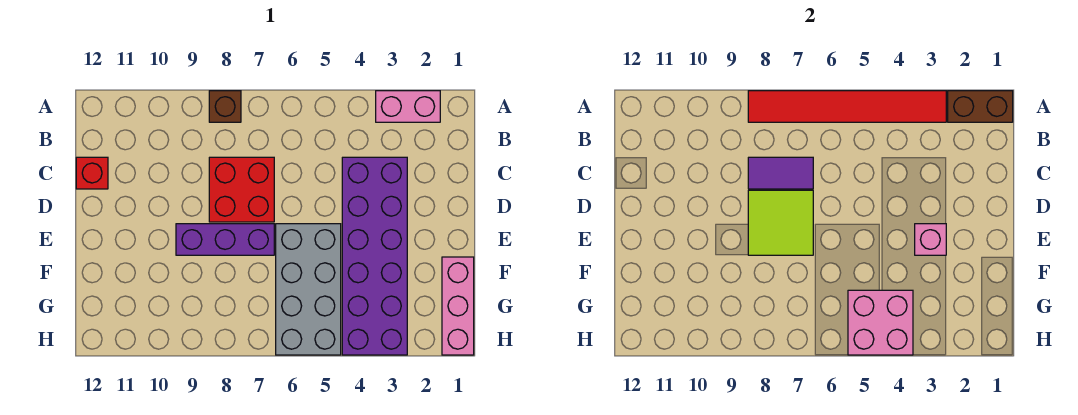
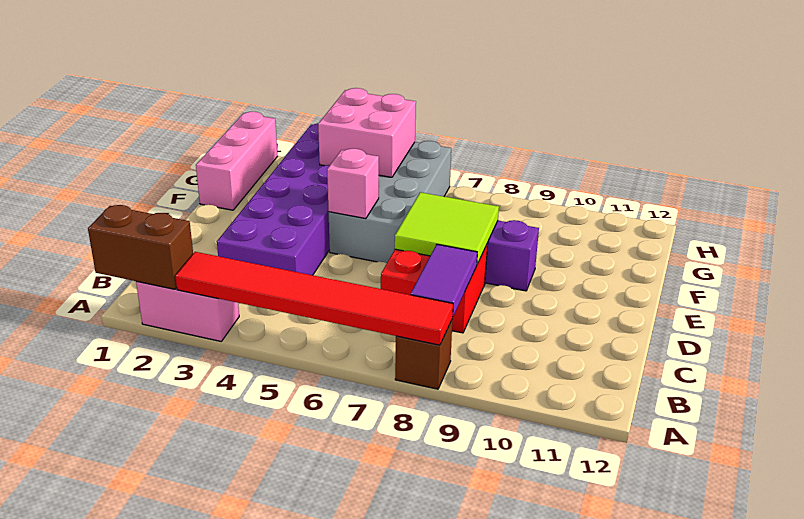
purple tile C7:C8 level 2 -> purple tile B8:C8 level 2
red brick C12 level 1 -> none
pink brick E3 level 2 -> pink brick E5 level 2

